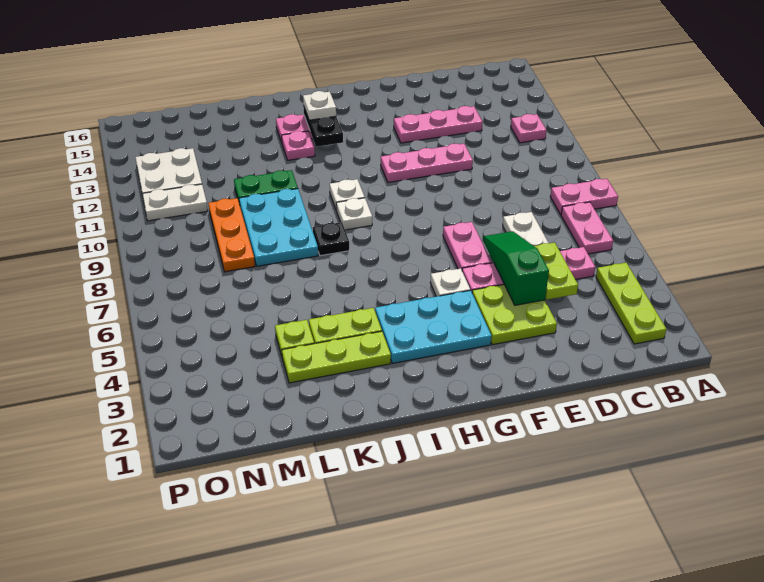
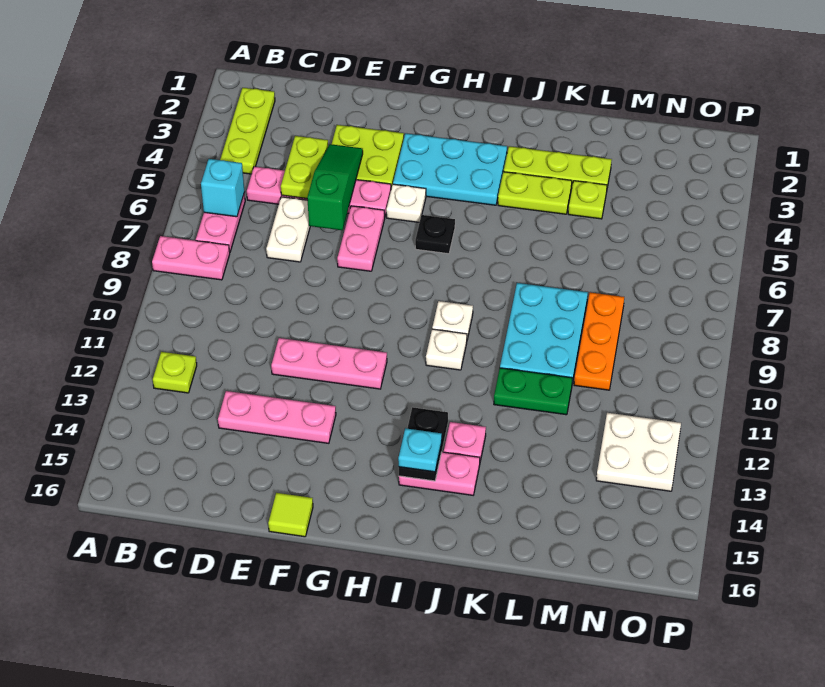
none -> cyan brick B6 level 2
pink plate B12 level 1 -> lime plate B12 level 1
green slope E4:E6 level 2 top 4 -> green slope E4:E6 level 2 top 6
none -> lime tile F16 level 1
white plate I14 level 3 -> cyan plate I14 level 3
black plate J8 level 1 -> black plate H6 level 1
white plate N11:O11 level 1 -> none

